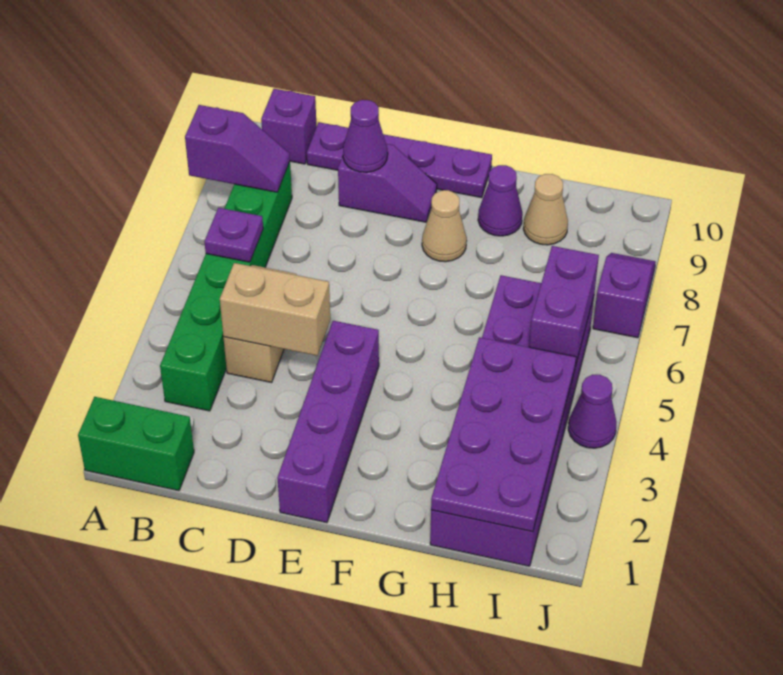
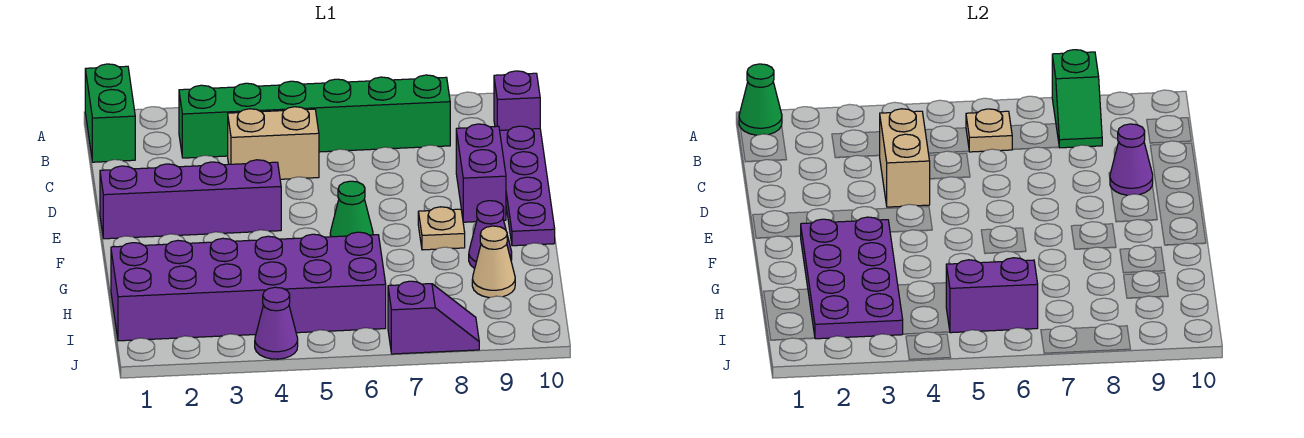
none -> green cone A1 level 2
purple slope A8:B8 level 2 top A -> green slope A8:B8 level 2 top A
purple plate B6 level 2 -> tan plate B6 level 2
purple slope D9:E9 level 1 top D -> purple brick D9:E9 level 1
none -> green cone F6 level 1
tan cone F8 level 1 -> tan plate F8 level 1
purple plate H1:I4 level 2 -> purple plate F2:I3 level 2

